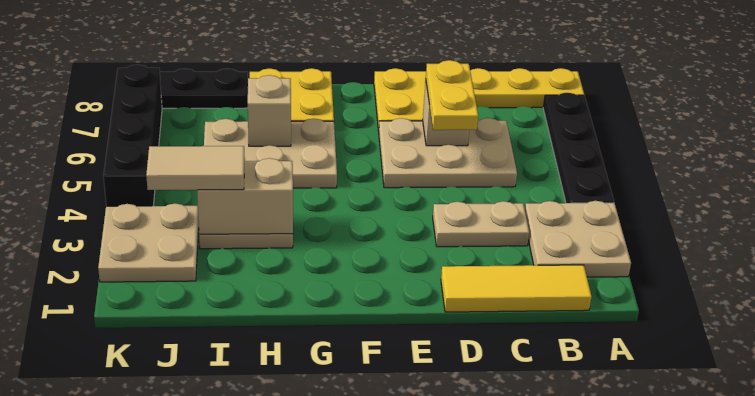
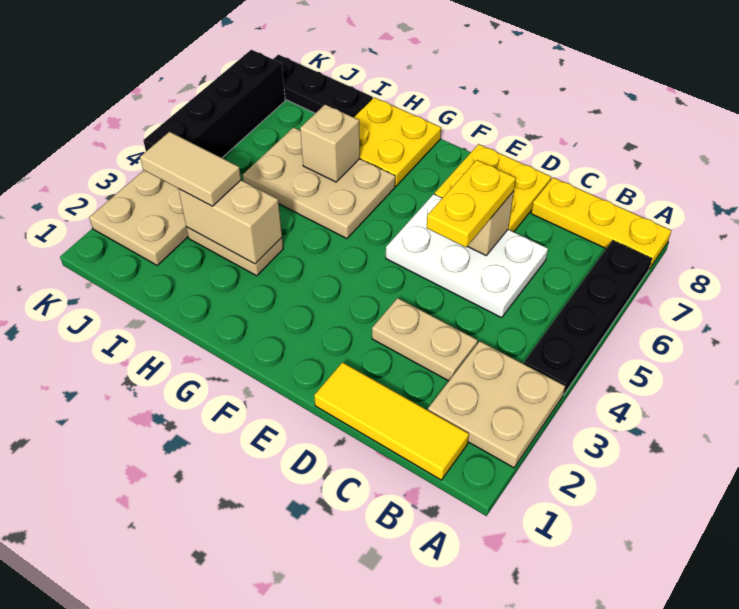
tan plate C5:E6 level 1 -> white plate C5:E6 level 1

